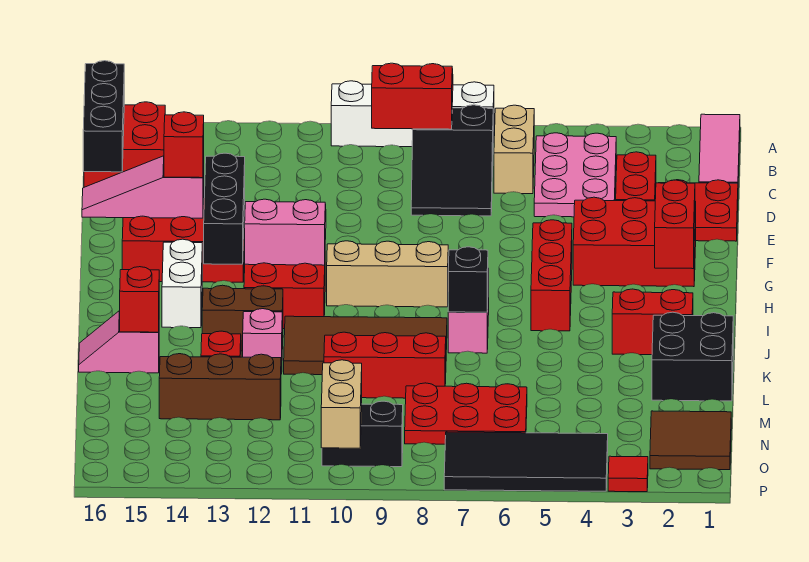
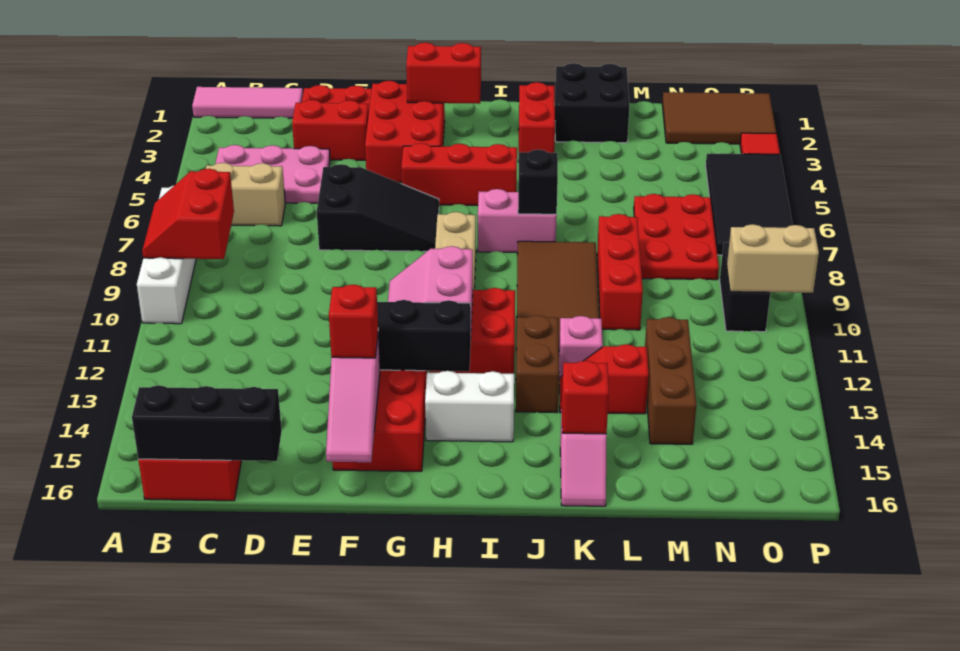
black slope B7:D8 level 1 top B -> black slope E6:G7 level 1 top E
brown tile N1:O2 level 1 -> brown tile N1:P2 level 1

